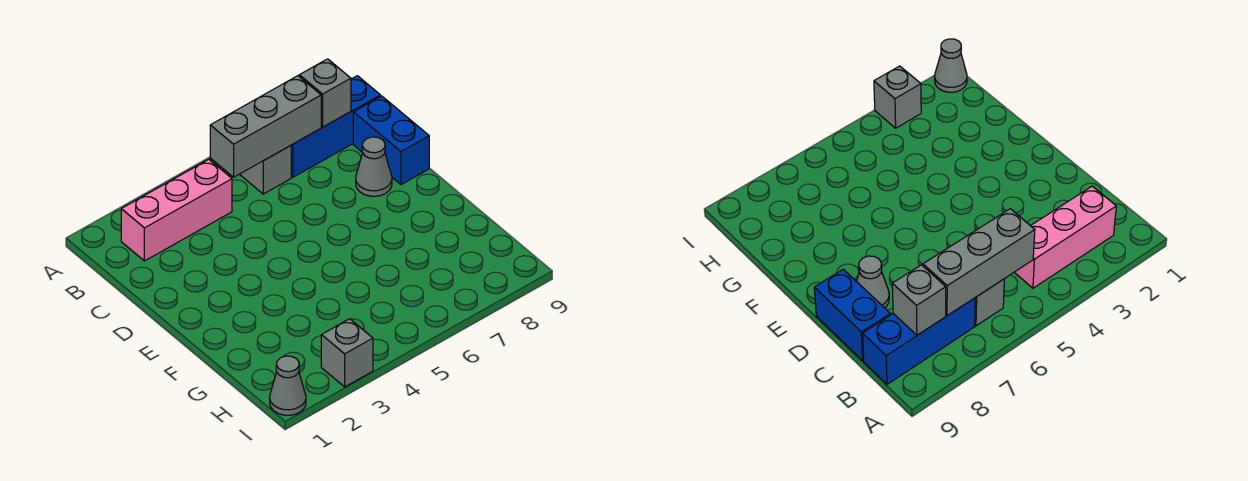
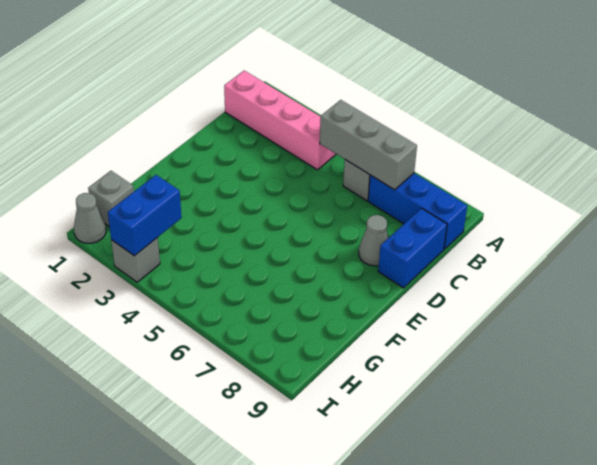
pink brick B2:B4 level 1 -> pink brick B1:B4 level 1
grey brick B8 level 2 -> grey brick H1 level 1
none -> blue brick H3:I3 level 2

